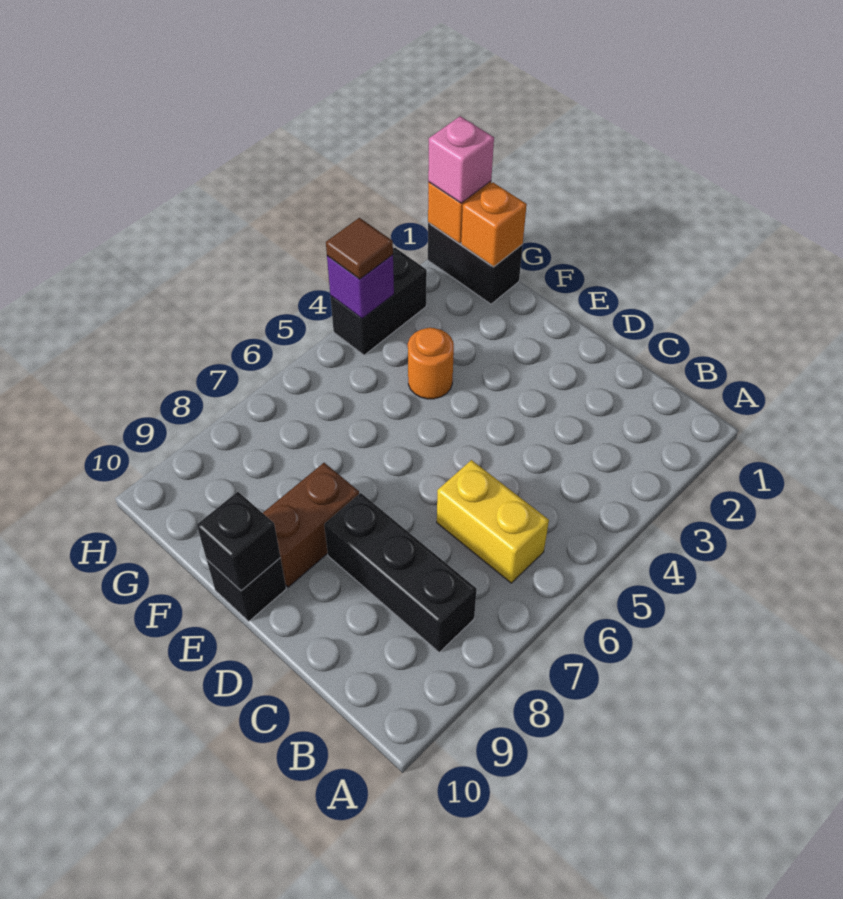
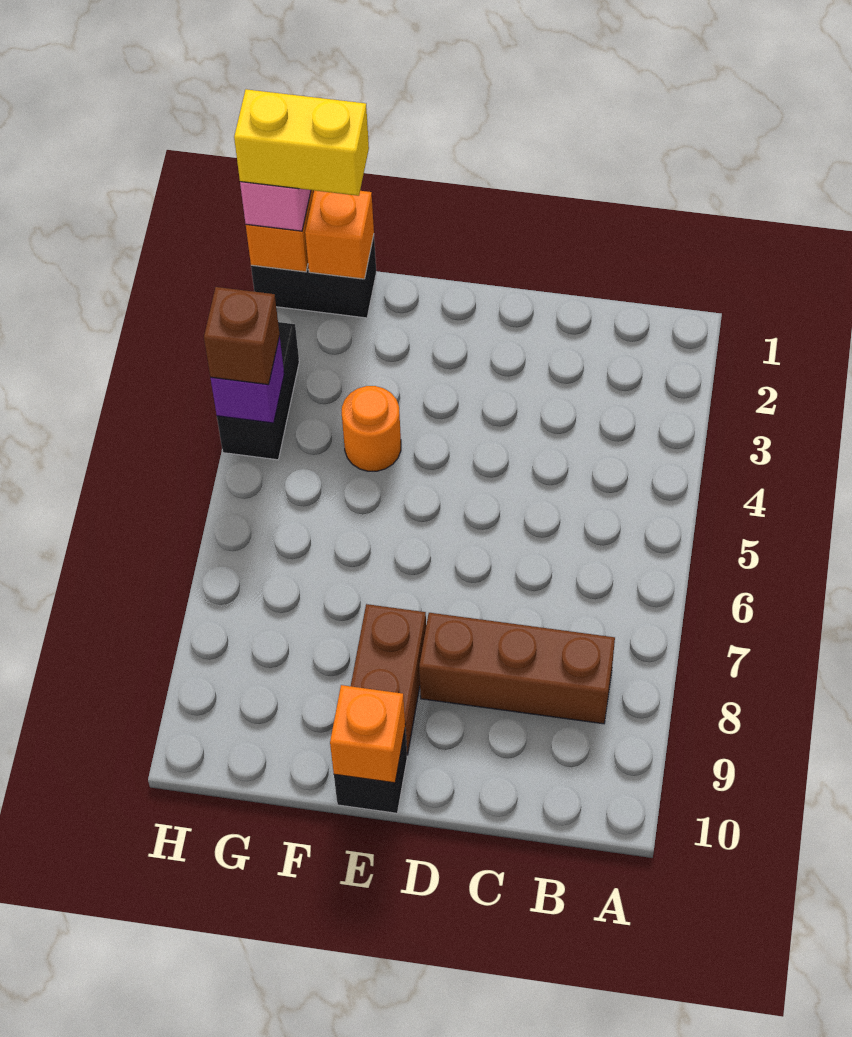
yellow brick B6:C6 level 1 -> yellow brick G1:H1 level 4
black brick B8:D8 level 1 -> brown brick B8:D8 level 1
black brick E10 level 2 -> orange brick E10 level 2
brown tile H4 level 3 -> brown brick H4 level 3

